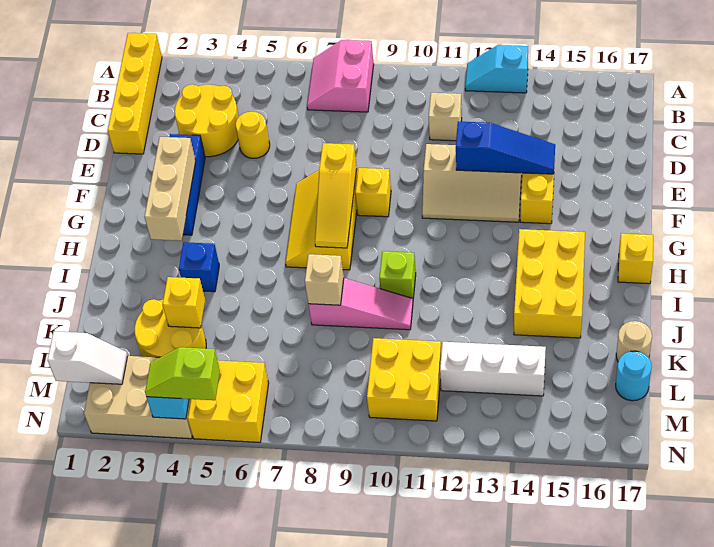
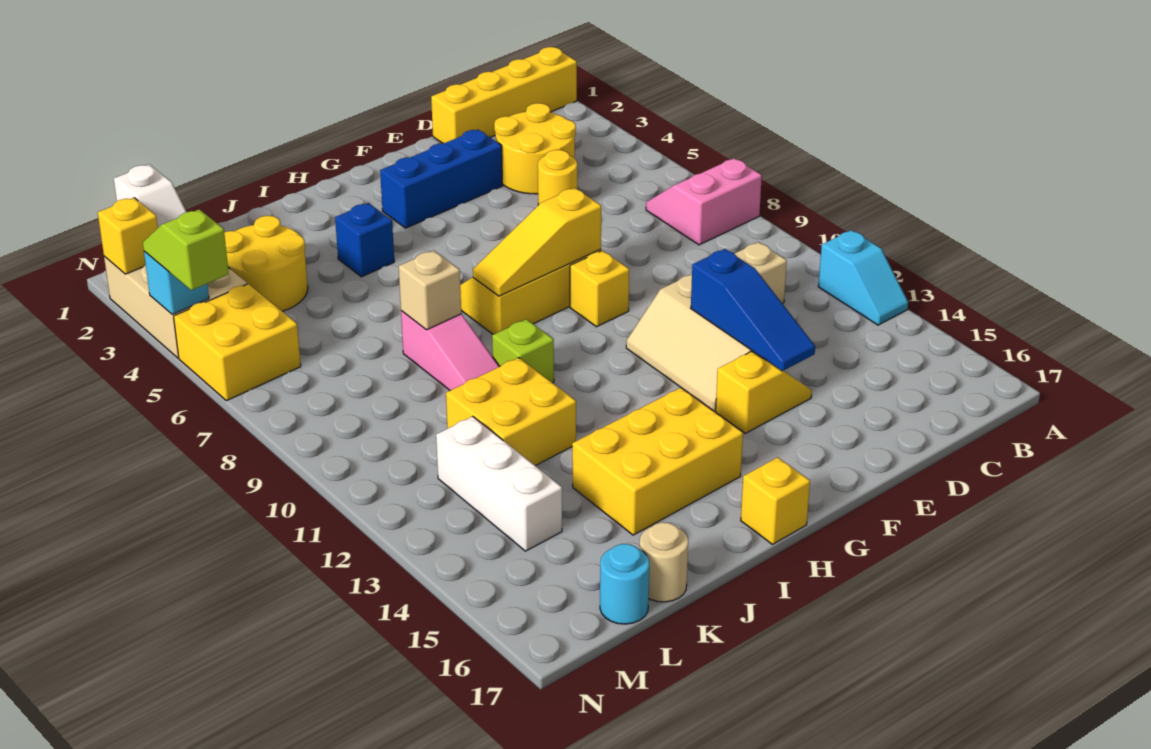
cyan slope A12:A13 level 1 top 13 -> cyan slope A12:A13 level 1 top 12
tan brick F3:H3 level 2 -> none
yellow brick K4 level 2 -> yellow brick N2 level 2
yellow brick L10:M11 level 1 -> yellow brick J11:K12 level 1

